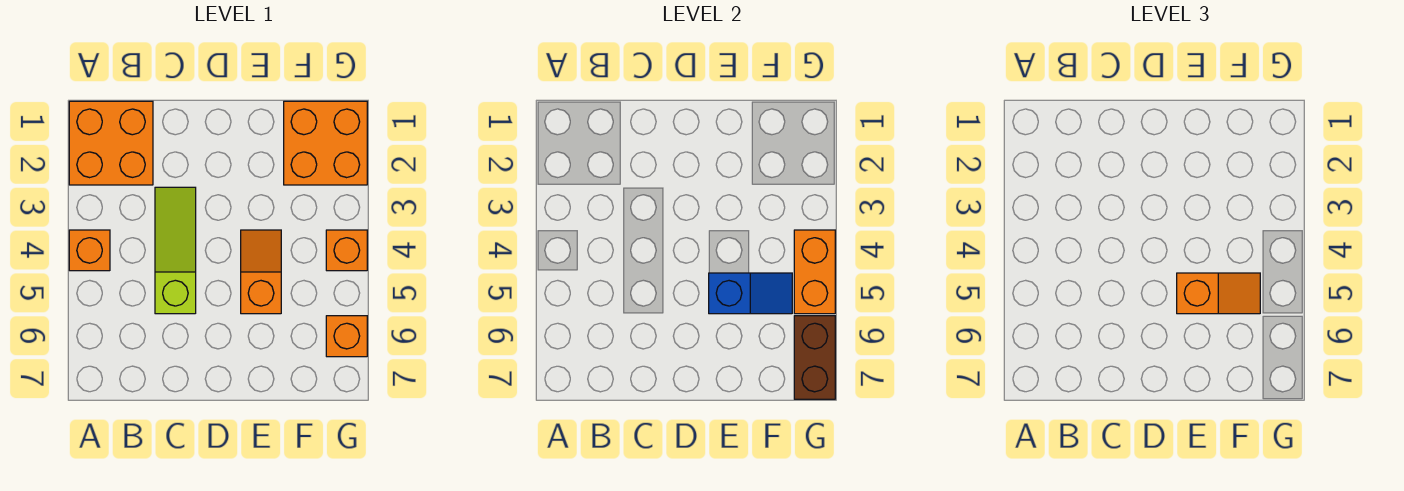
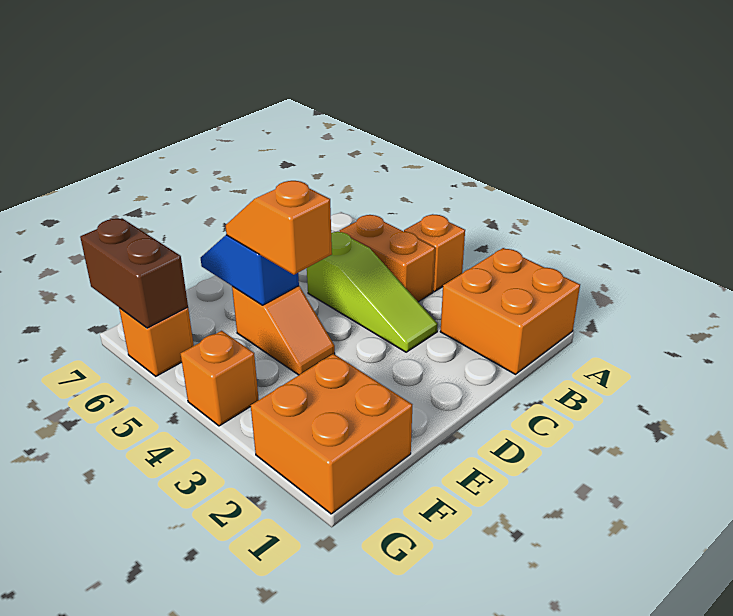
blue slope E5:F5 level 2 top E -> blue slope E5:E6 level 2 top 5
orange slope E5:F5 level 3 top E -> orange slope E4:E5 level 3 top 4
orange brick G4:G5 level 2 -> orange brick B4:B5 level 1

